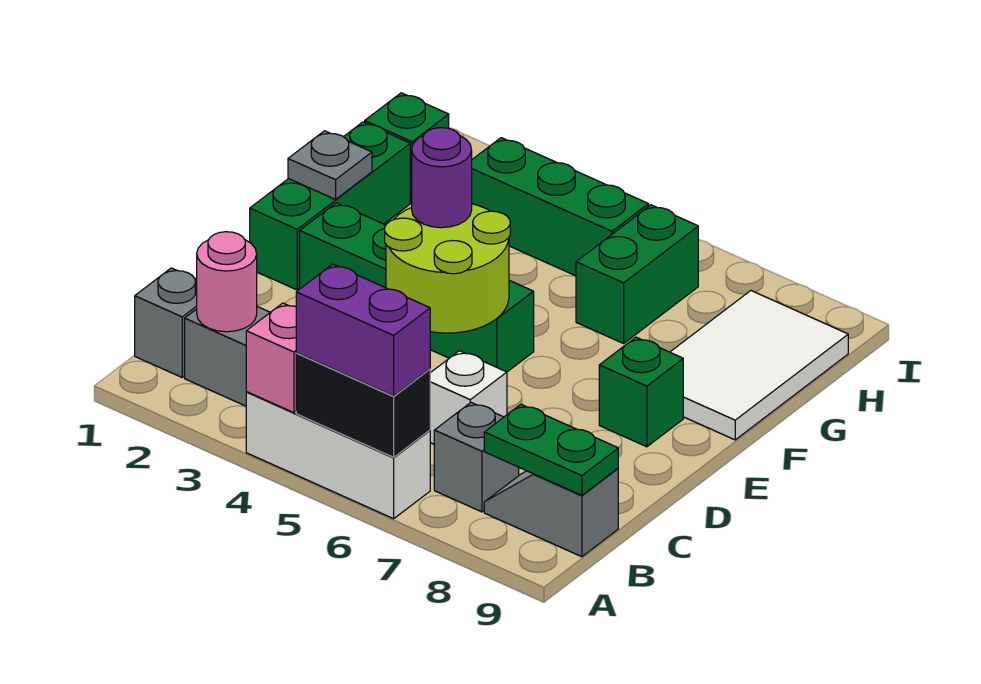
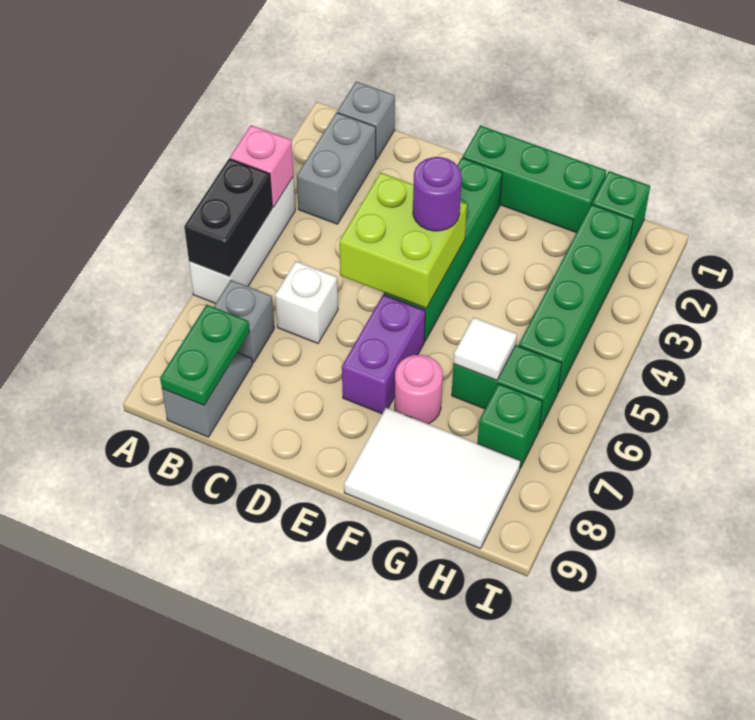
purple brick A5:A6 level 3 -> purple brick E6:E7 level 1
pink round brick B2 level 2 -> pink round brick F7 level 1
lime round brick D4:E5 level 2 -> lime brick D4:E5 level 2
green brick E8 level 1 -> green brick H7 level 1
grey plate F1 level 2 -> none
none -> white tile G6 level 2
green brick H3:H5 level 1 -> green brick H2:H5 level 1

